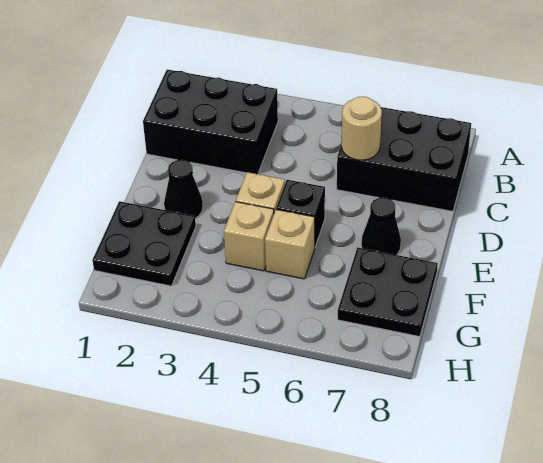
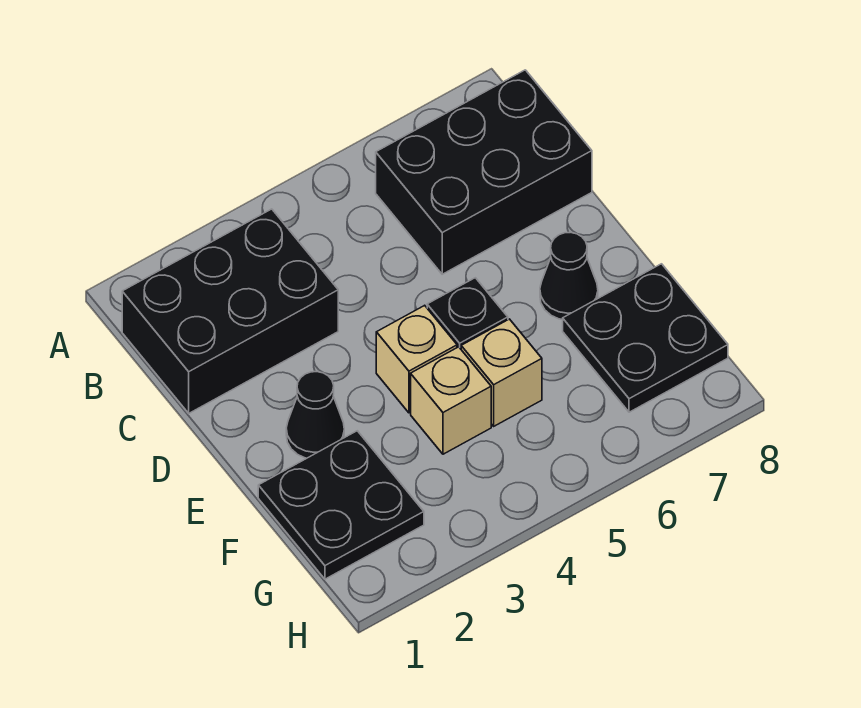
tan round brick C6 level 2 -> none

